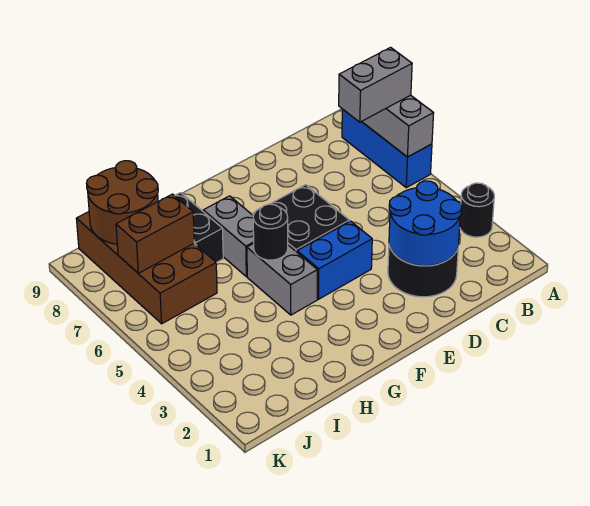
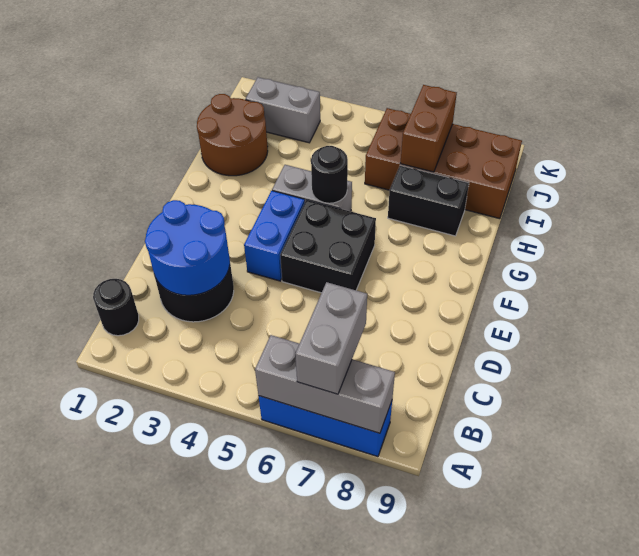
black round brick A3 level 1 -> black round brick B1 level 1
grey brick G6:G7 level 1 -> grey brick J2:J3 level 1
brown round brick I8:J9 level 2 -> brown round brick H1:I2 level 1

